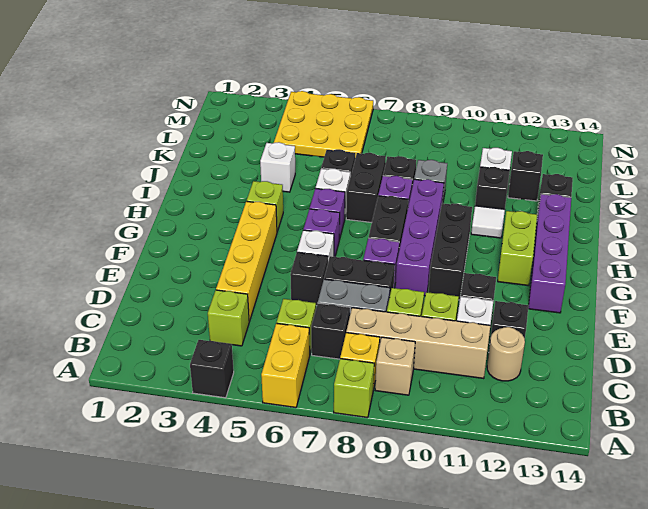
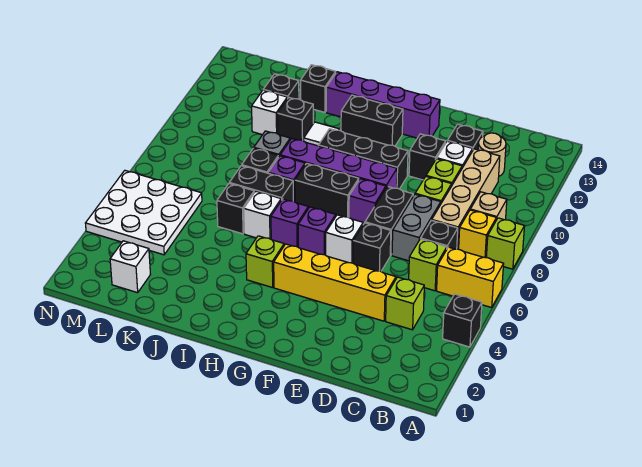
lime brick G12:H12 level 1 -> black brick G12:H12 level 1
white brick J4 level 1 -> white brick L2 level 1
yellow plate L4:N6 level 1 -> white plate L4:N6 level 1

